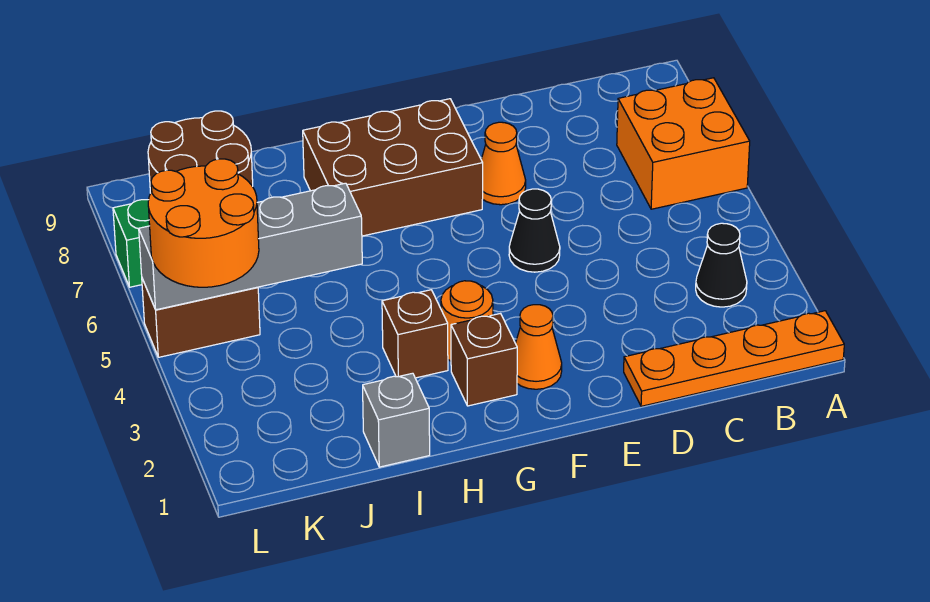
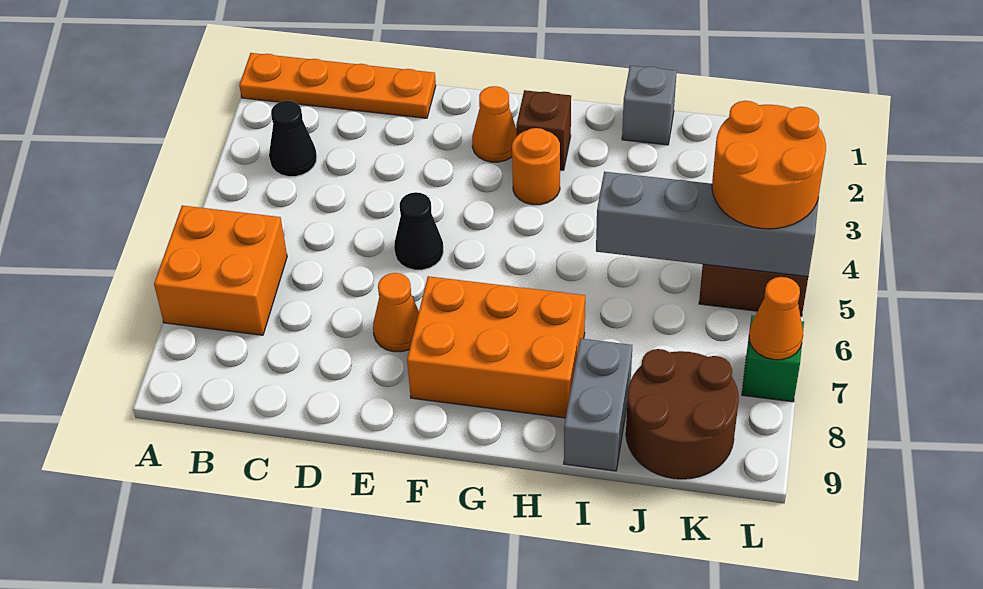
brown brick F7:H8 level 1 -> orange brick F7:H8 level 1
brown brick H3 level 1 -> none
none -> grey brick I8:I9 level 1
none -> orange cone L7 level 2

